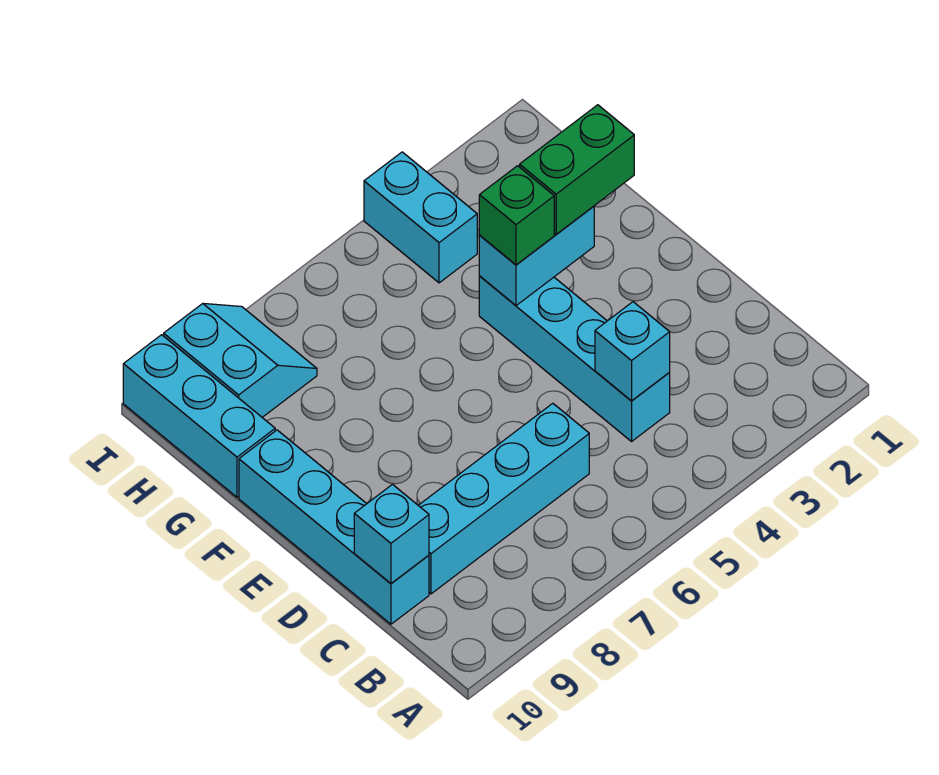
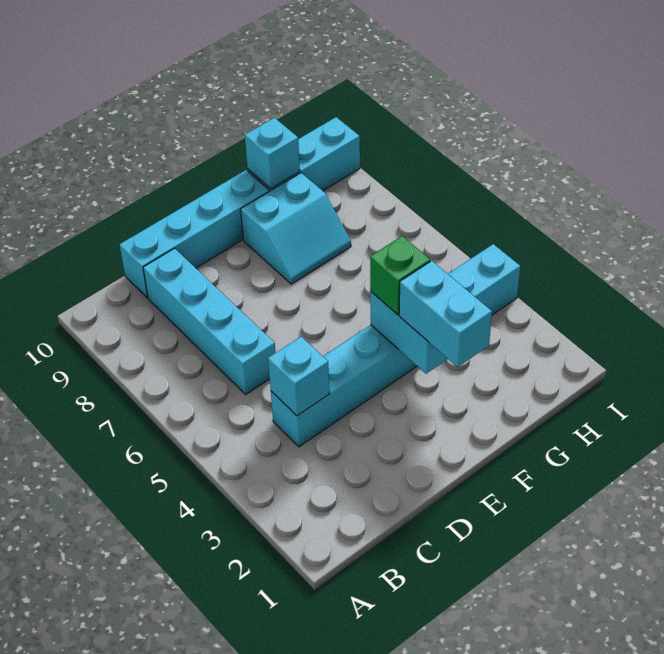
cyan brick C10 level 2 -> cyan brick G10 level 2
green brick F2:F3 level 3 -> cyan brick F2:F3 level 3
cyan slope H8:I9 level 1 top 9 -> cyan slope F8:G9 level 1 top 9

